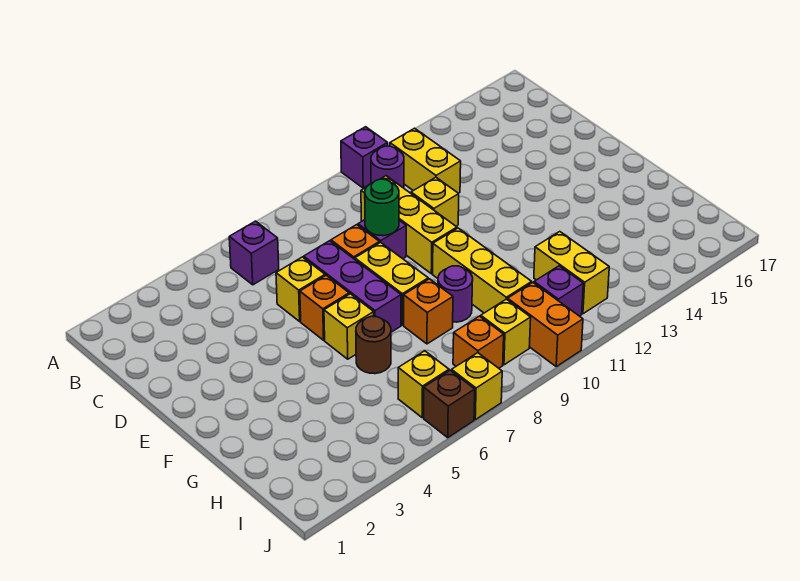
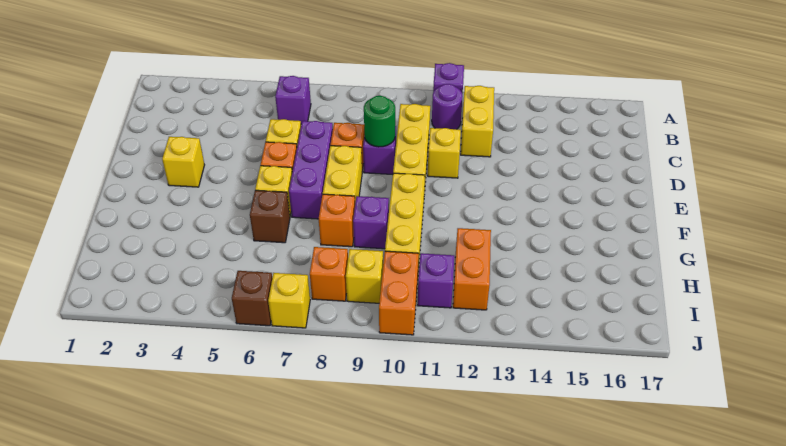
brown round brick G6 level 1 -> brown brick G6 level 1
purple round brick G9 level 1 -> purple brick G9 level 1
yellow brick H12:I12 level 1 -> orange brick H12:I12 level 1
yellow brick I6 level 1 -> yellow brick E3 level 1

